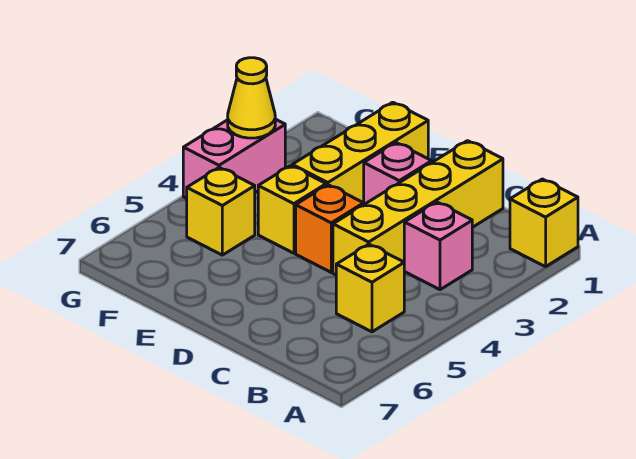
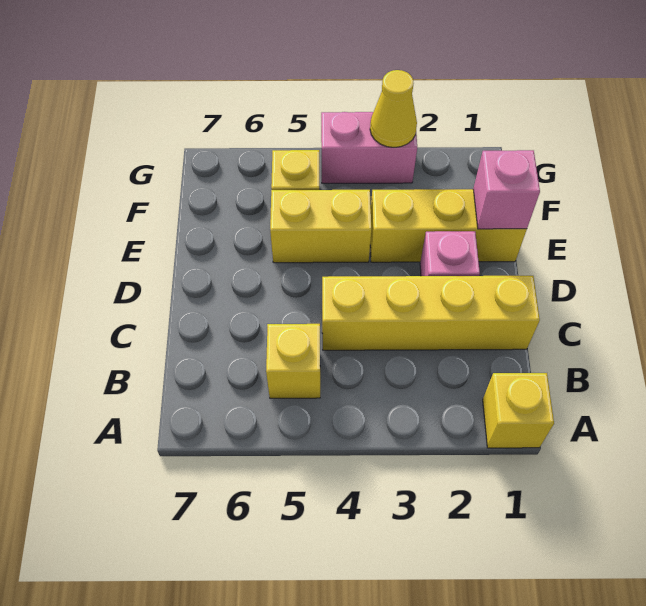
pink brick B3 level 1 -> pink brick E1 level 2
orange brick D4 level 1 -> none
yellow brick E4 level 1 -> yellow brick E4:E5 level 1

